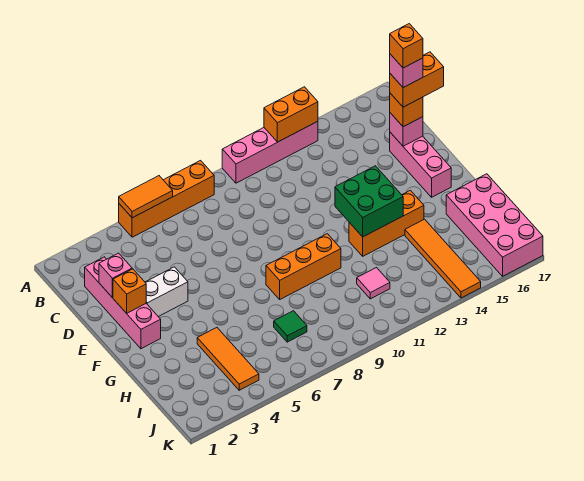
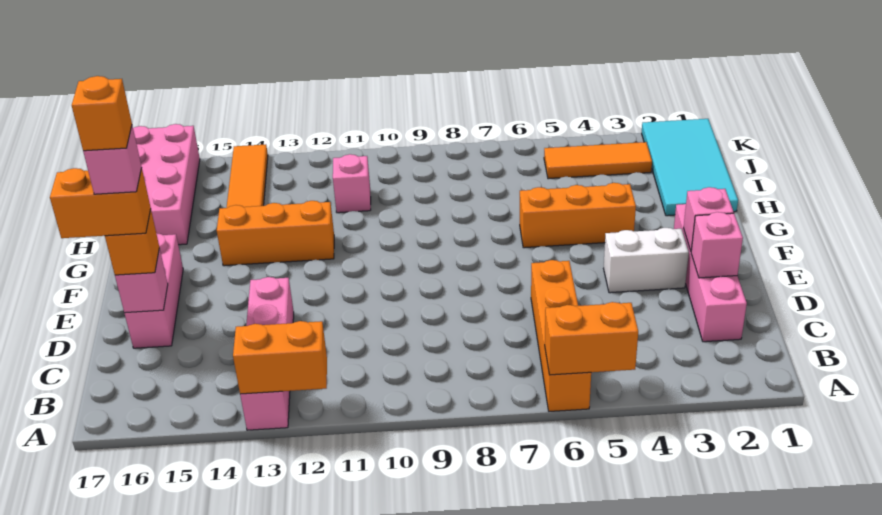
orange brick A5:A8 level 1 -> orange brick A6:D6 level 1
orange tile A5:A6 level 2 -> orange brick A5:A6 level 2
pink brick A10:A13 level 1 -> pink brick A13:D13 level 1
orange brick E2 level 2 -> pink brick E2 level 2
green brick F12:G13 level 2 -> none
orange brick G8:G10 level 1 -> orange brick G4:G6 level 1
none -> cyan tile H1:K2 level 1
orange tile H4:J4 level 1 -> orange tile J3:J5 level 1
green tile I7 level 1 -> none
pink tile I11 level 1 -> pink brick I11 level 1

